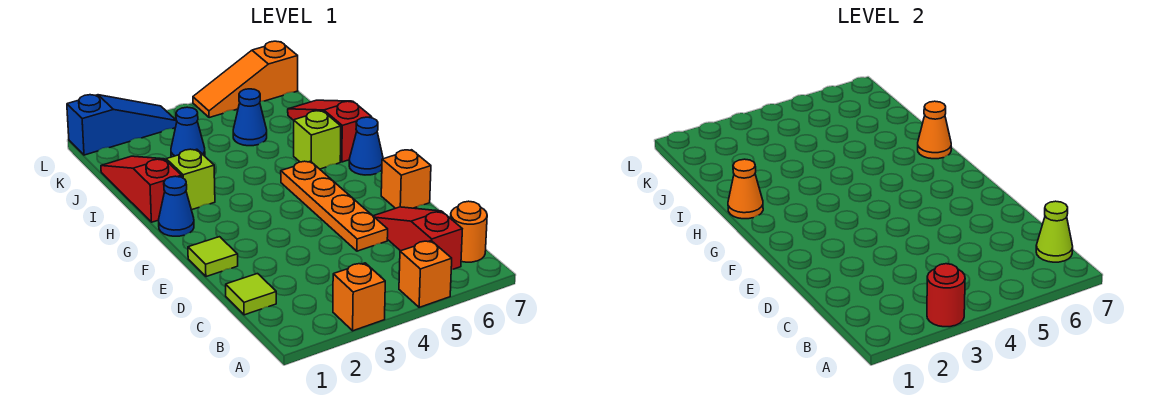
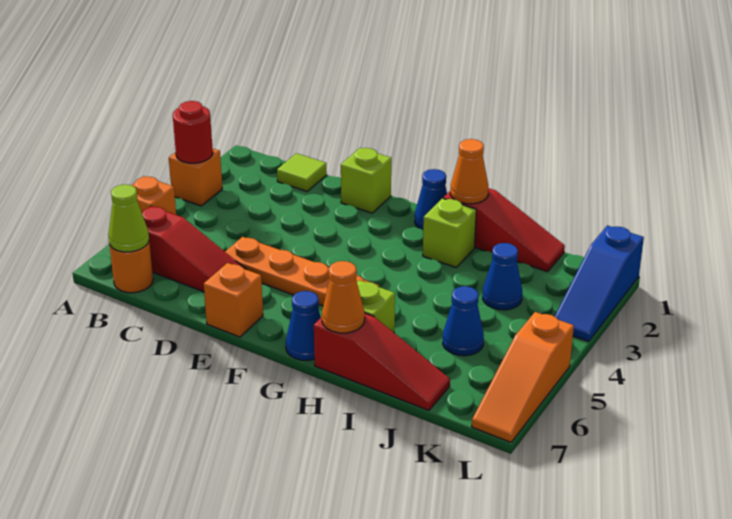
lime tile E1 level 1 -> lime brick E1 level 1
orange slope L5:L7 level 1 top 7 -> orange slope L5:L7 level 1 top 5

